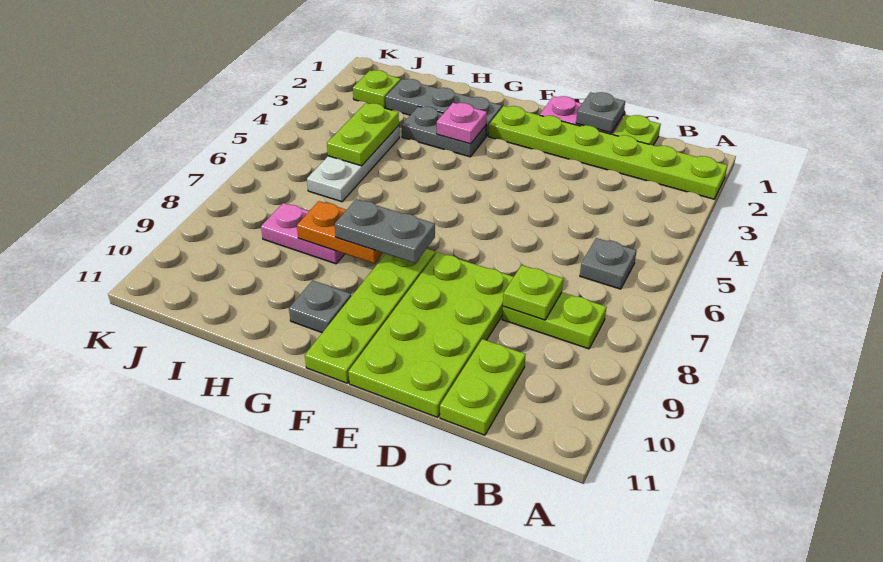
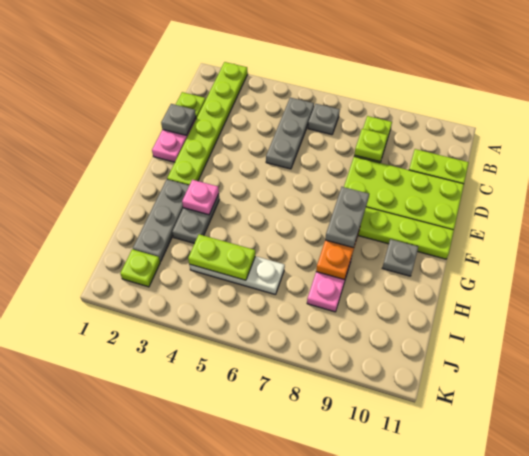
none -> grey plate B5:D5 level 1

